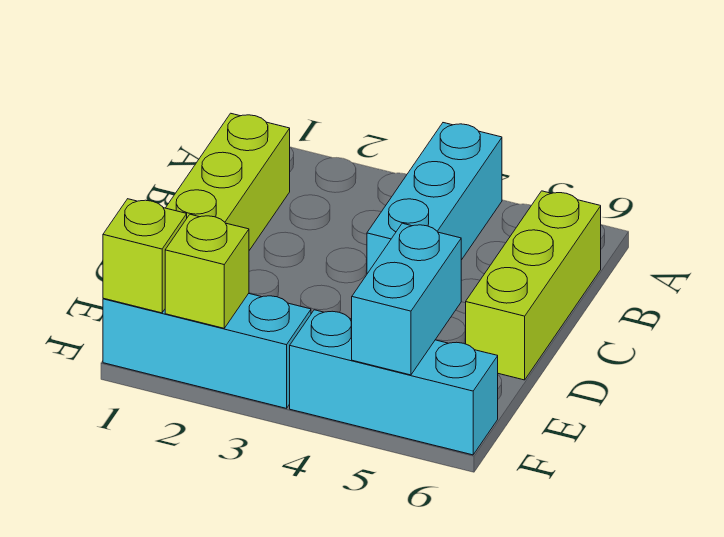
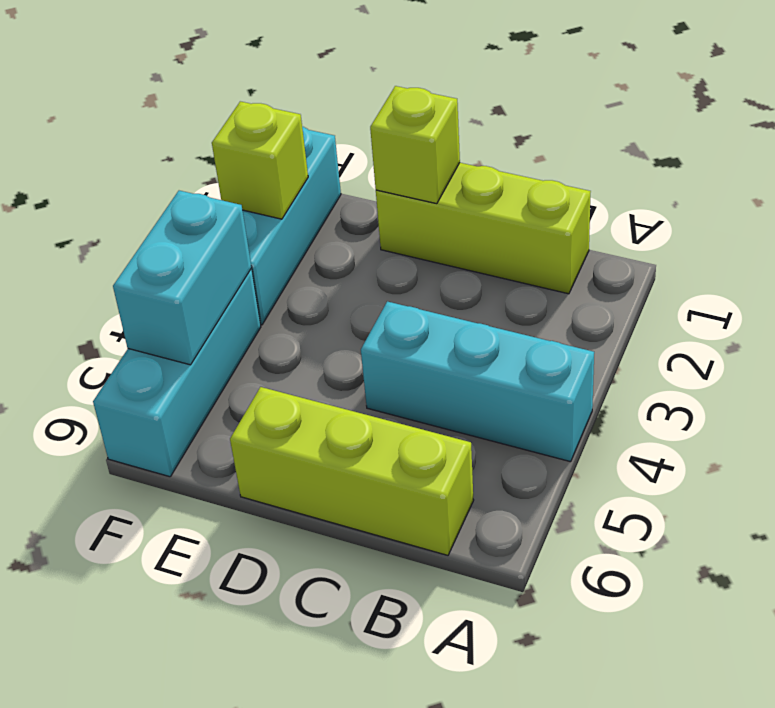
cyan brick E5:F5 level 2 -> cyan brick F4:F5 level 2
lime brick F1 level 2 -> lime brick D1 level 2

